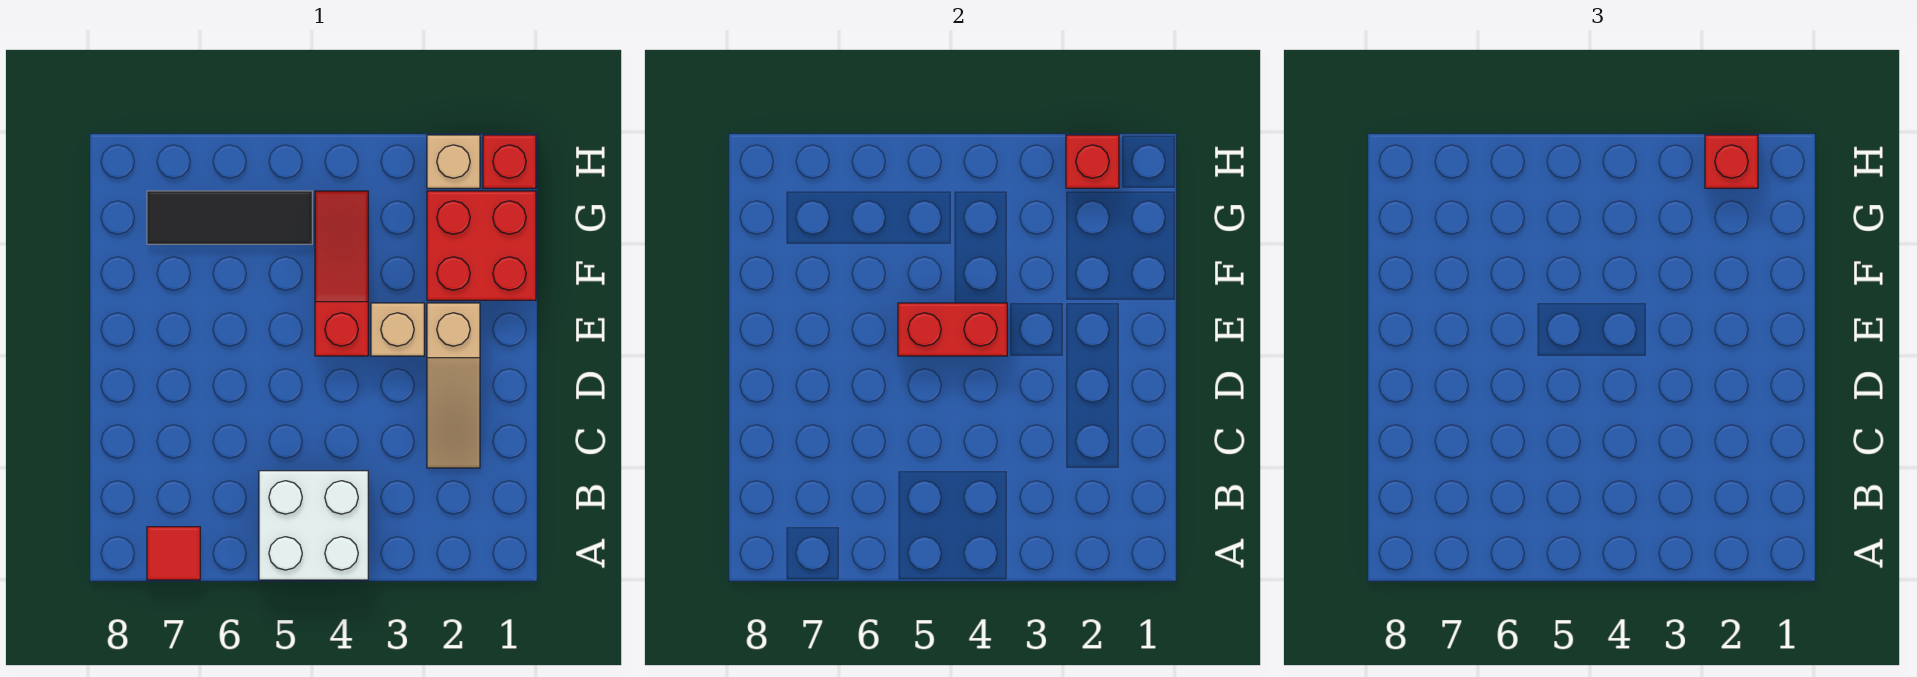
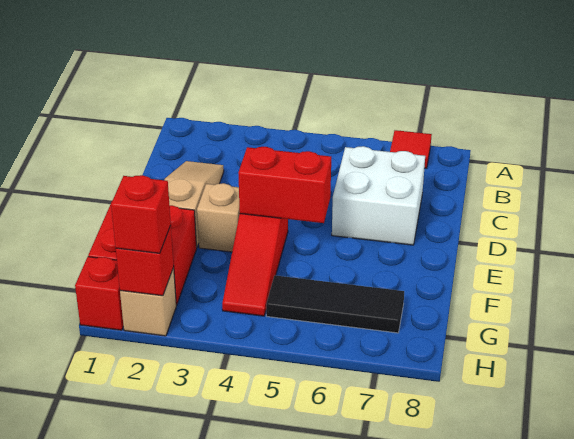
white brick A4:B5 level 1 -> white brick C6:D7 level 1

